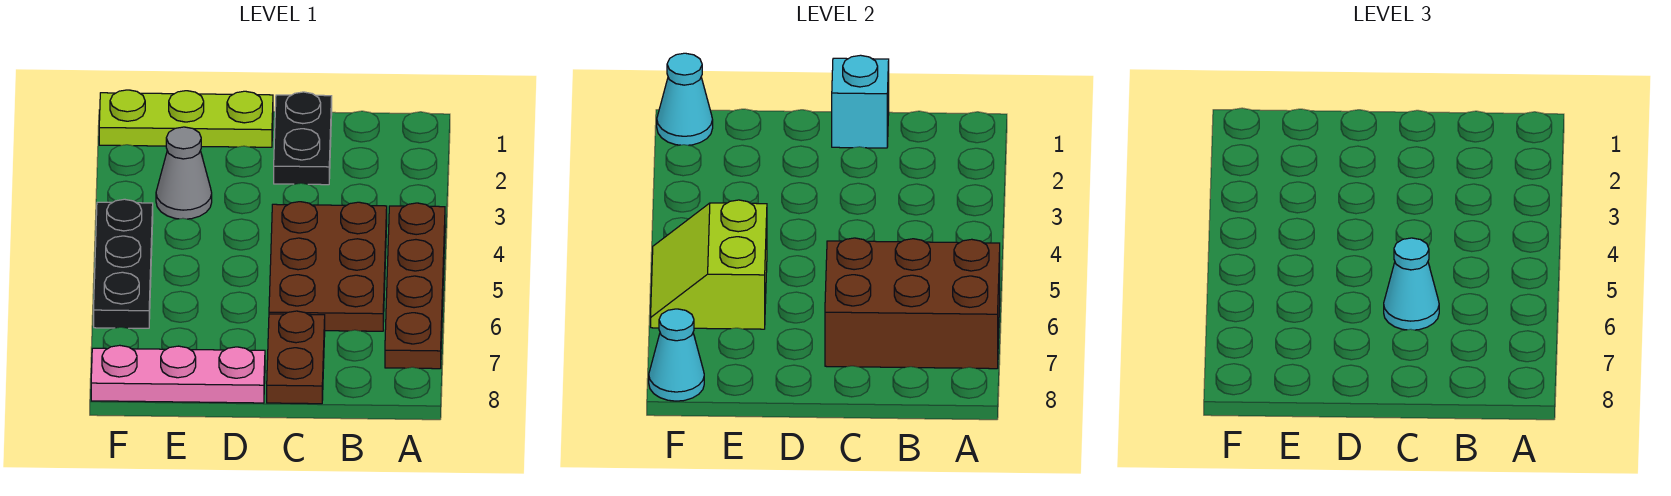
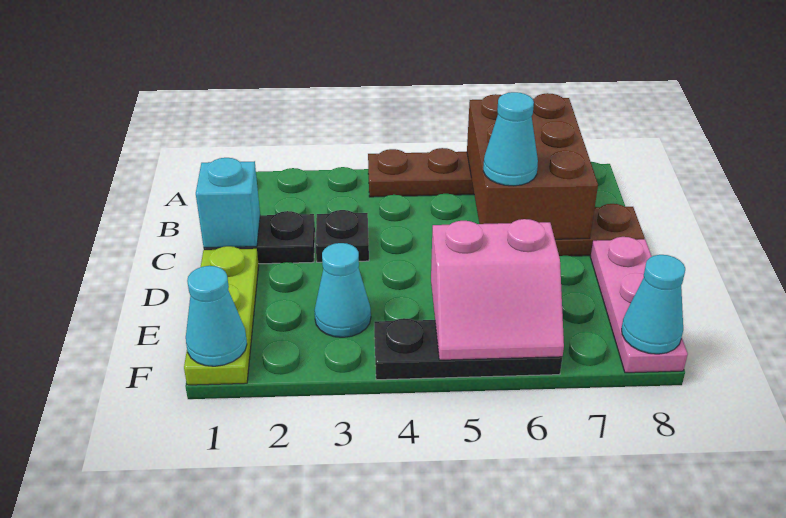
brown plate B4:C6 level 1 -> none
none -> black plate C3 level 1
grey cone E3 level 1 -> cyan cone E3 level 1
lime slope E5:F6 level 2 top E -> pink slope E5:F6 level 2 top E

